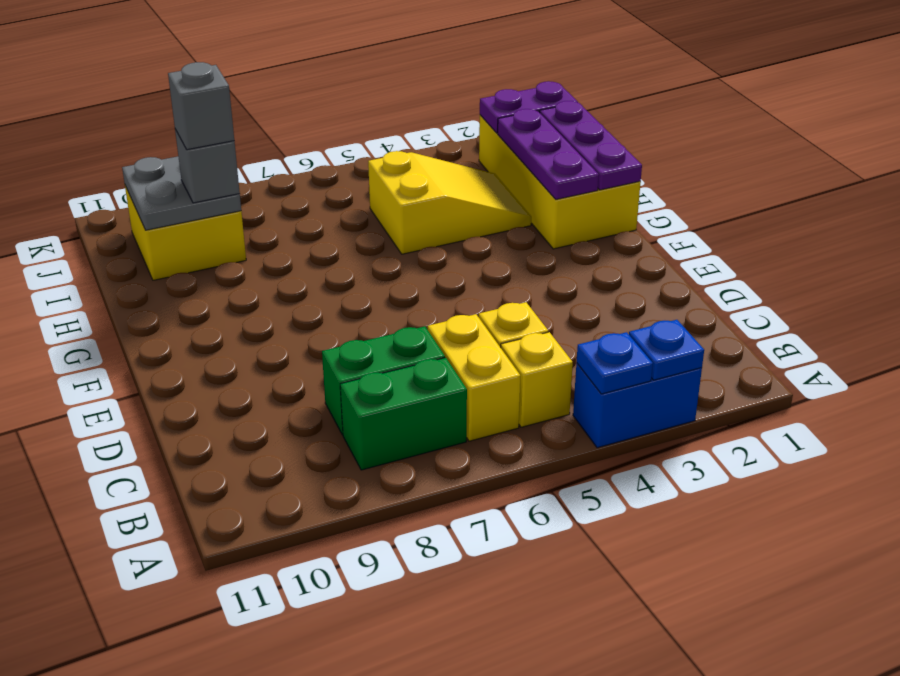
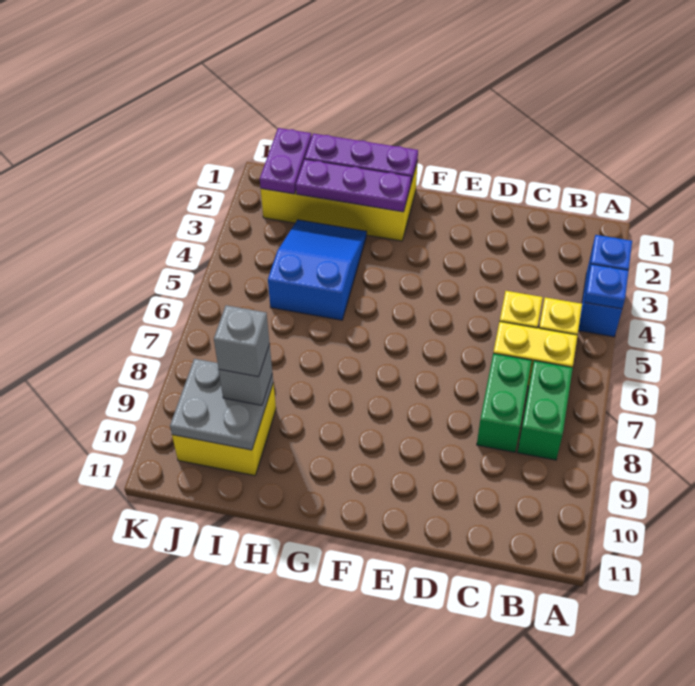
yellow slope H3:I5 level 1 top 5 -> blue slope H3:I5 level 1 top 5

